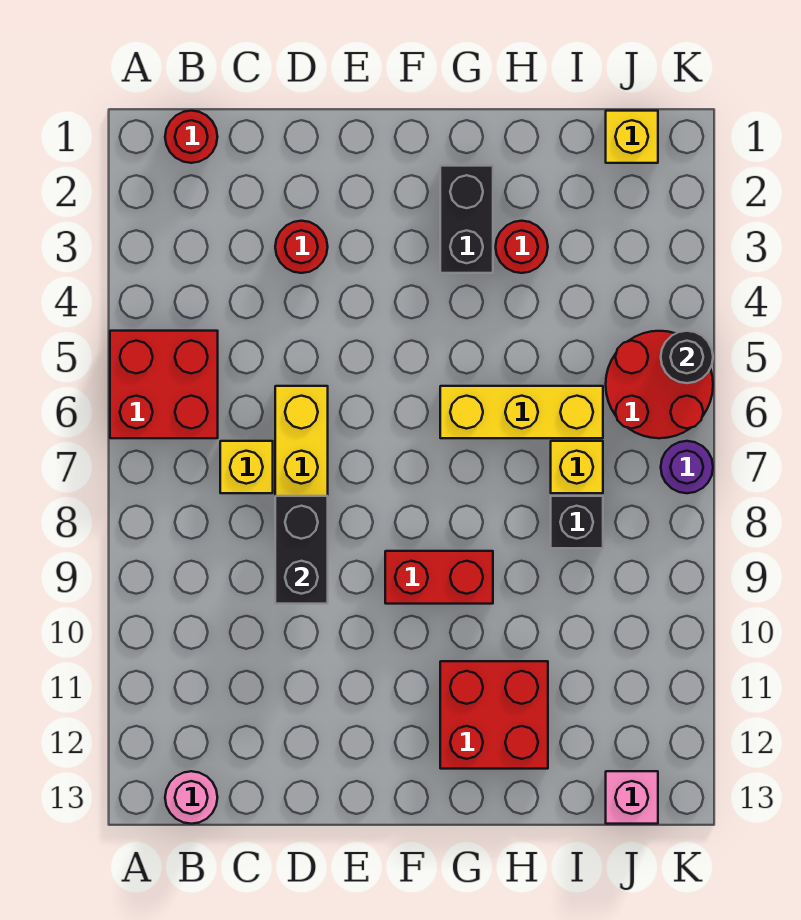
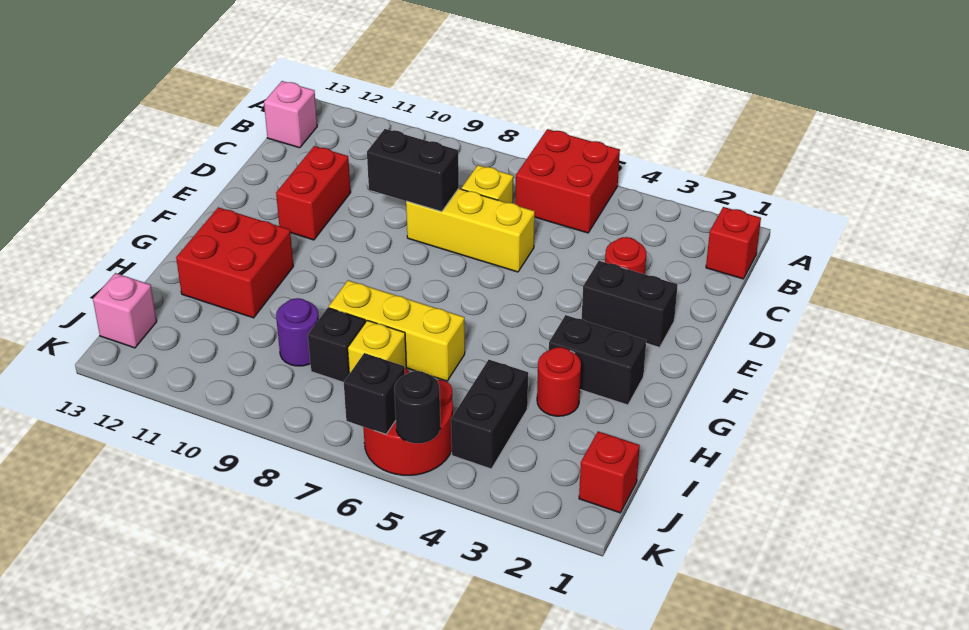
red round brick B1 level 1 -> red brick B1 level 1
pink round brick B13 level 1 -> pink brick B13 level 1
none -> black brick E2:E3 level 1
red brick F9:G9 level 1 -> red brick D11:E11 level 1
yellow brick G6:I6 level 1 -> yellow brick H6:H8 level 1
none -> black brick I4:J4 level 1
yellow brick J1 level 1 -> red brick J1 level 1
none -> black brick K6 level 2
purple round brick K7 level 1 -> purple round brick I9 level 1

